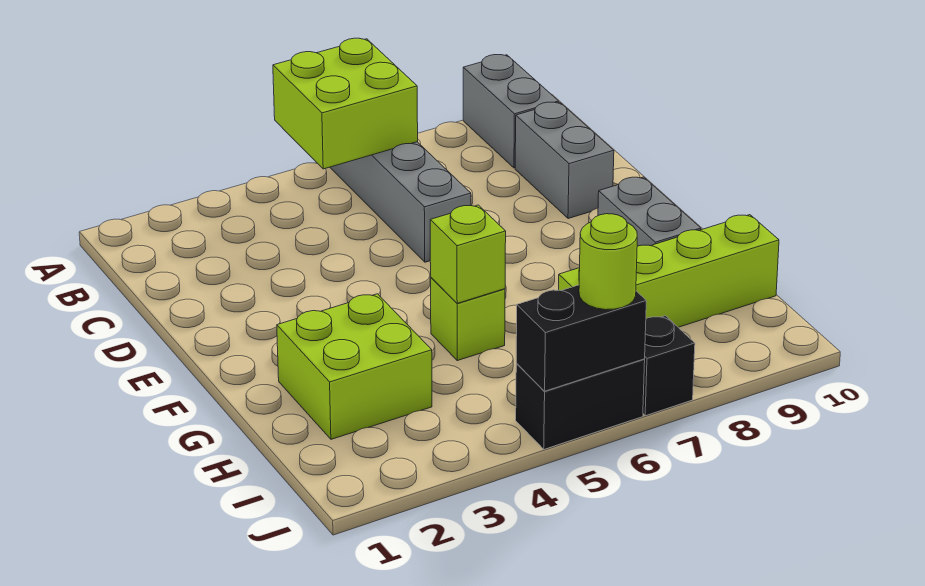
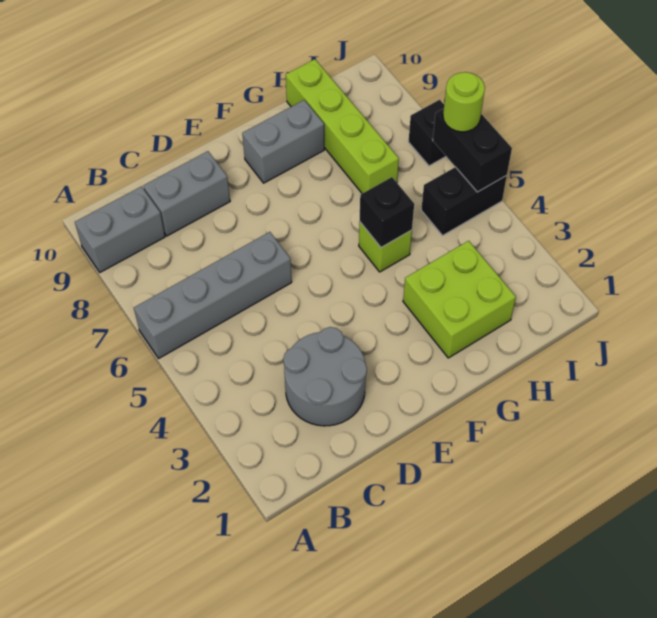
lime brick A5:B6 level 2 -> none
none -> grey round brick C2:D3 level 1
lime brick G5 level 2 -> black brick G5 level 2
black brick J5:J6 level 1 -> black brick I5:J5 level 1

